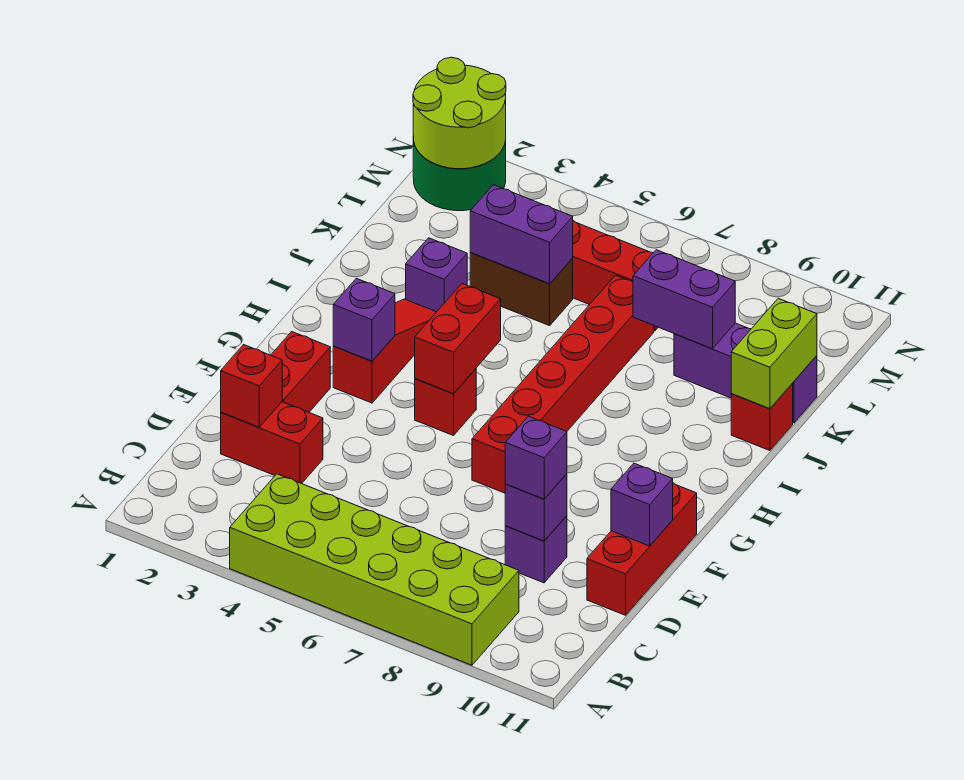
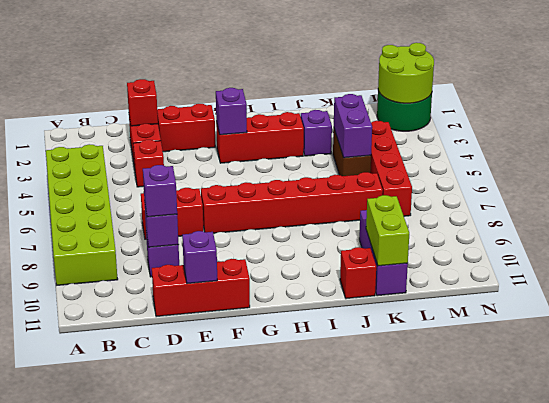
red slope G3:I3 level 1 top G -> red brick G3:I3 level 1
red brick G5 level 1 -> red brick D4 level 1
red brick G5:H5 level 2 -> red brick D7:E7 level 1
lime brick J11:K11 level 2 -> lime brick K10:K11 level 2
purple brick K8:K9 level 2 -> none

